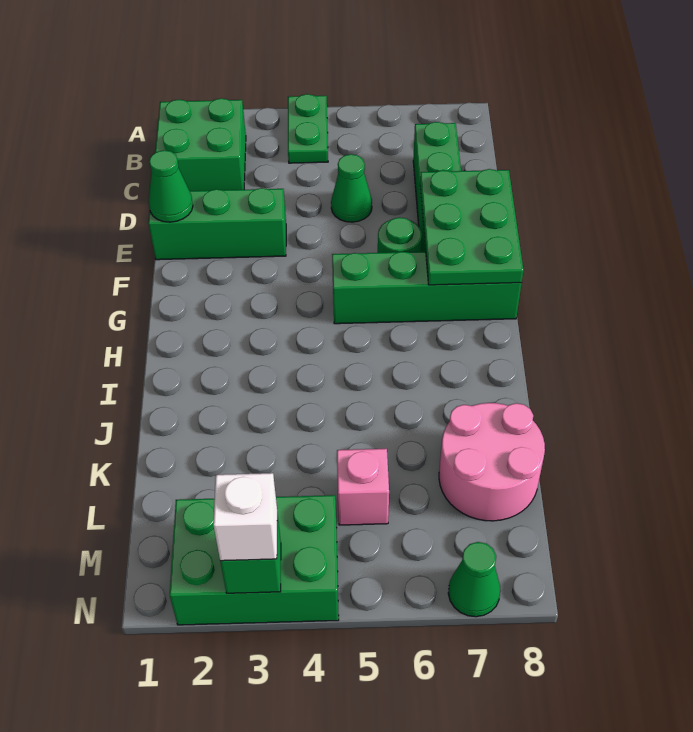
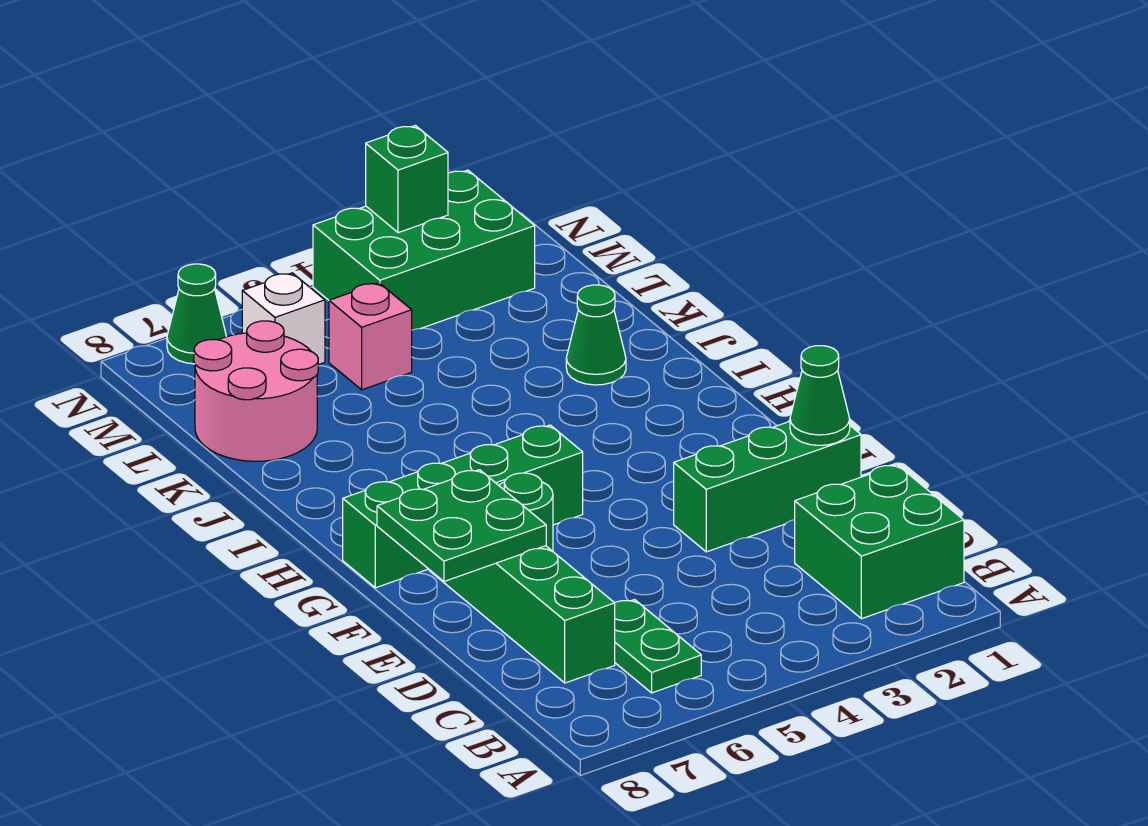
green plate A4:B4 level 1 -> green plate B6:C6 level 1
green cone D5 level 1 -> green cone J2 level 1
green plate E7:G8 level 2 -> green plate E7:F8 level 2
white brick N3 level 3 -> white brick M6 level 1

